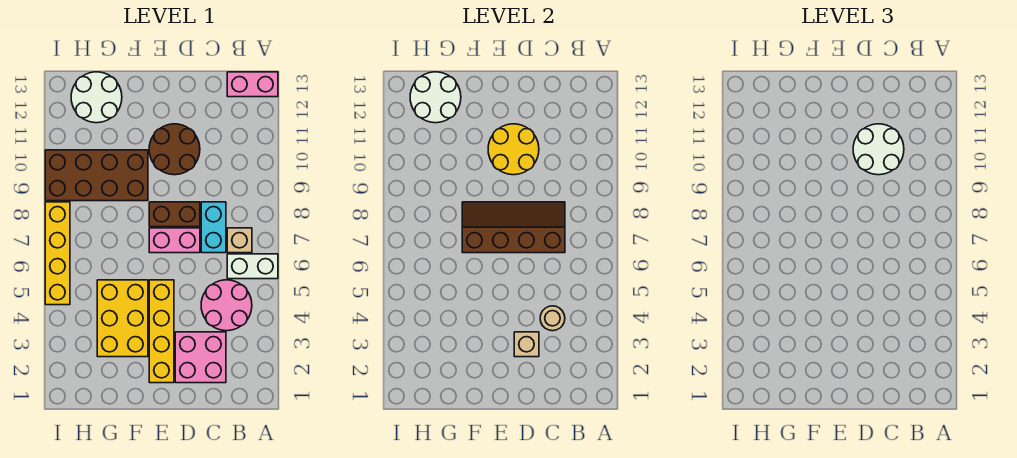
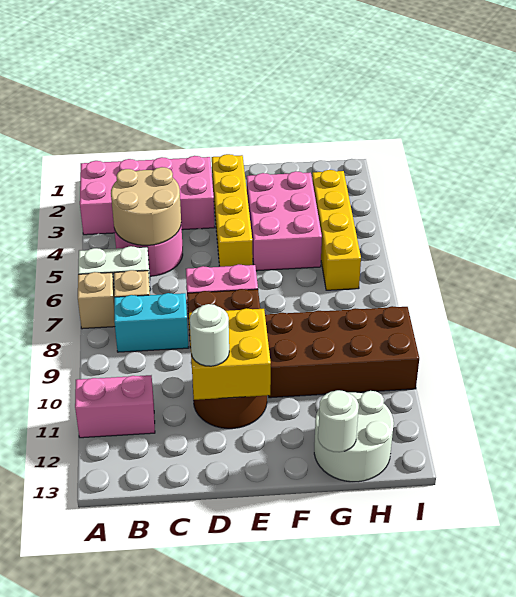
pink brick A13:B13 level 1 -> pink brick A11:B11 level 1
pink brick C2:D3 level 1 -> pink brick A2:D3 level 1
tan round brick C4 level 2 -> tan round brick B4:C5 level 2
cyan brick C7:C8 level 1 -> cyan brick B8:C8 level 1
brown slope C7:F8 level 2 top 7 -> none
white round brick C10:D11 level 3 -> white round brick D11 level 3
tan brick D3 level 2 -> tan brick A7 level 1
yellow round brick D10:E11 level 2 -> yellow brick D10:E11 level 2
yellow brick F3:G5 level 1 -> pink brick F3:G5 level 1
white round brick G12:H13 level 2 -> white round brick G13 level 2
yellow brick I5:I8 level 1 -> yellow brick H3:H6 level 1

